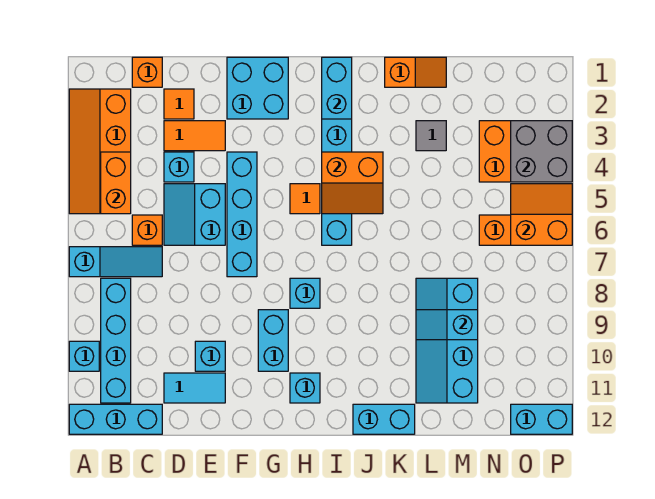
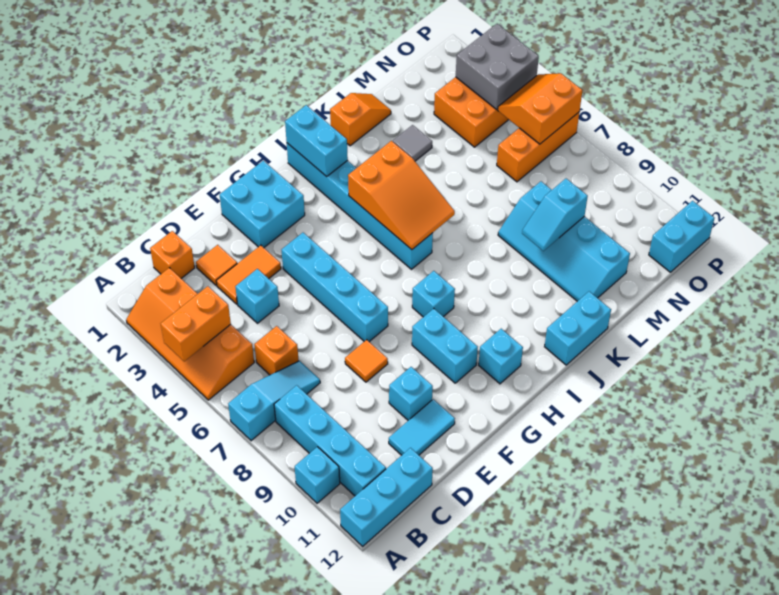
orange brick B4:B5 level 2 -> orange brick A4:B4 level 2
cyan slope D5:E6 level 1 top E -> none
orange tile H5 level 1 -> orange tile E8 level 1
orange slope I4:J5 level 2 top 4 -> orange slope I4:J6 level 2 top 4

